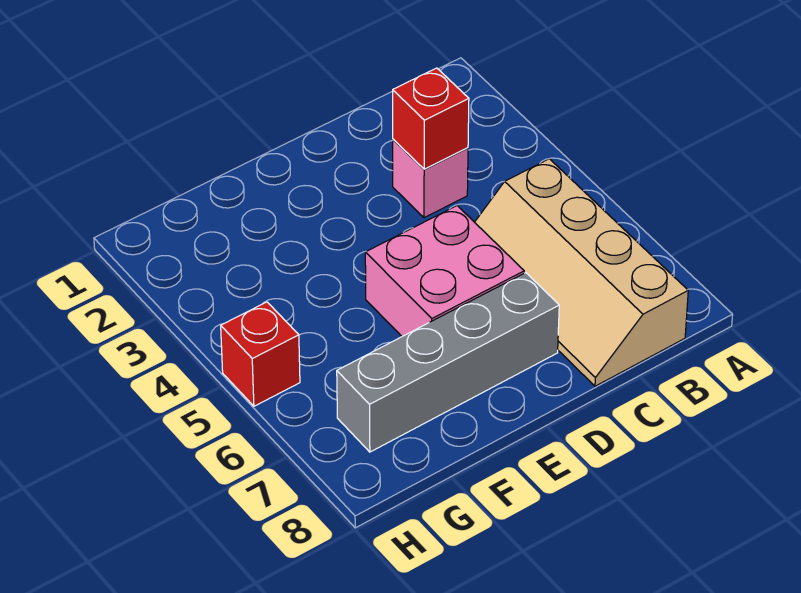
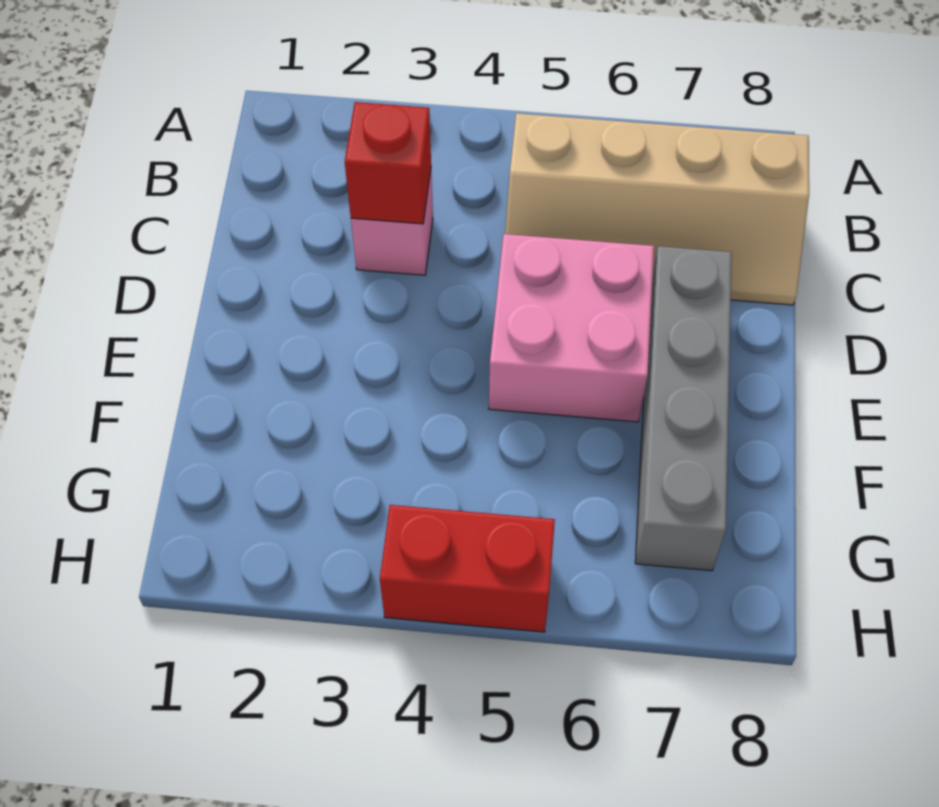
red brick H5 level 1 -> red brick H4:H5 level 1

